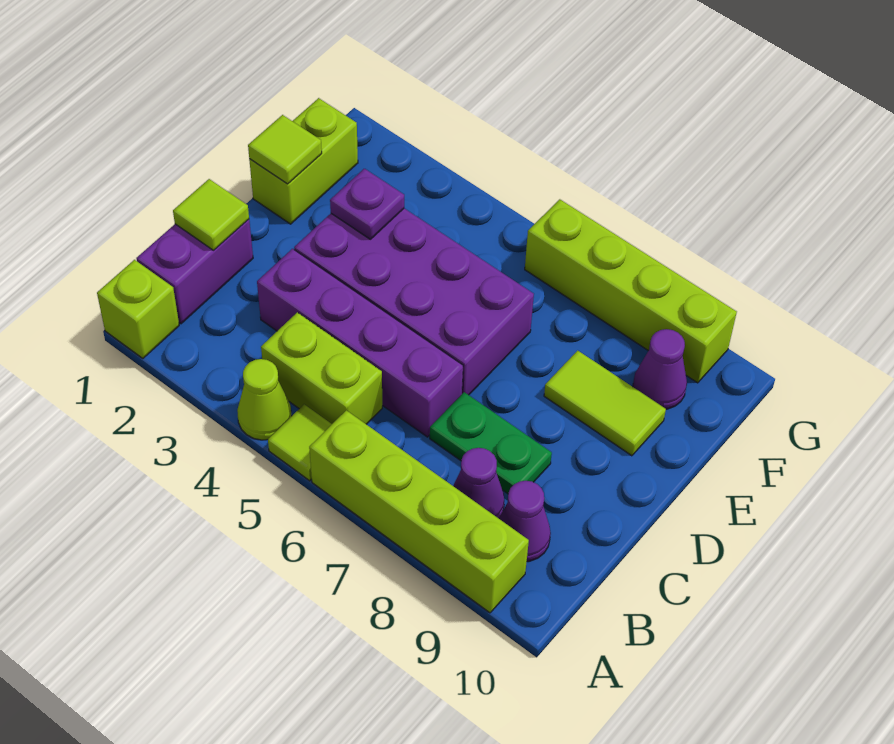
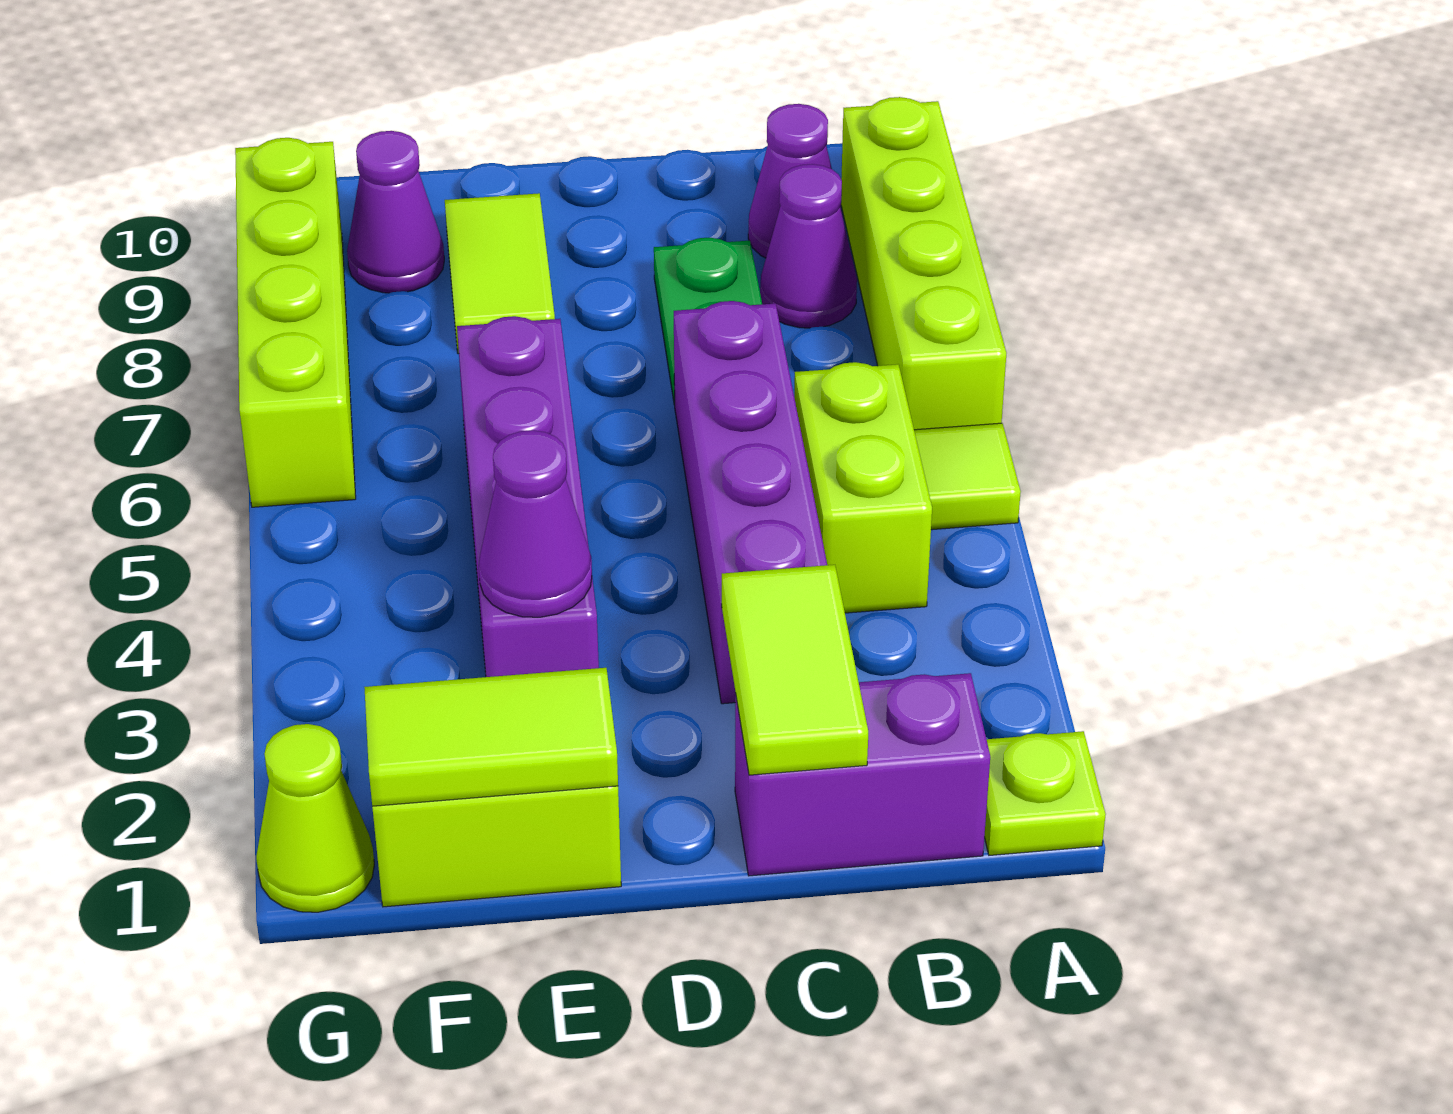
lime brick A1 level 1 -> lime plate A1 level 1
lime cone A4 level 1 -> lime cone G1 level 1
lime tile C1 level 2 -> lime tile C1:C2 level 2
purple brick D3:E6 level 1 -> purple brick E3:E6 level 1
lime tile E1 level 2 -> lime tile E1:F1 level 2
purple plate E3 level 2 -> purple cone E3 level 2

